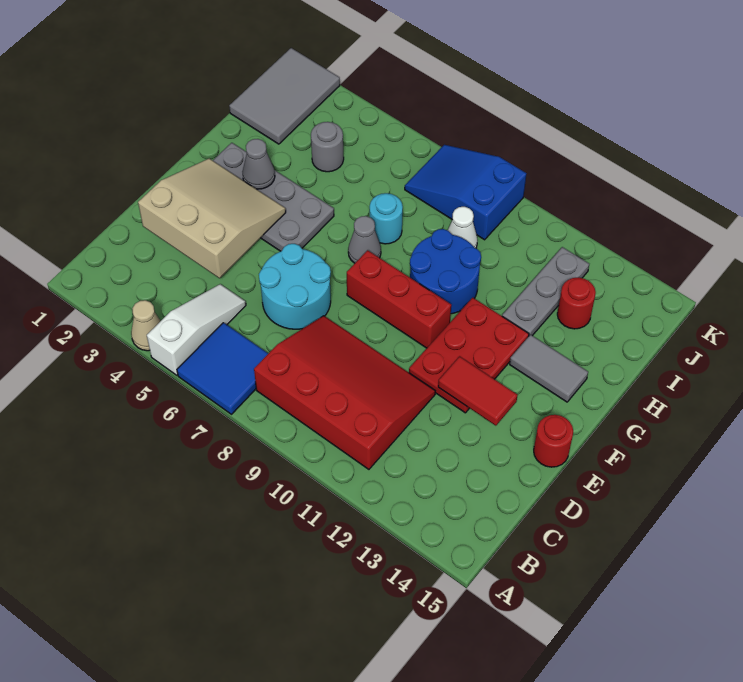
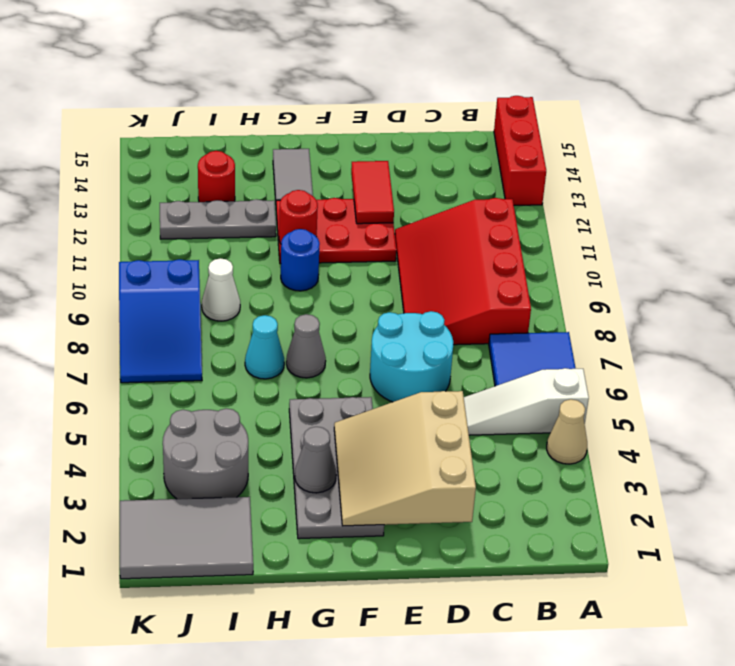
red round brick E15 level 1 -> red round brick G11 level 2
red brick F8:F10 level 1 -> red brick A13:A15 level 1
blue round brick G9:H10 level 1 -> blue round brick G10 level 1
cyan round brick H7 level 1 -> cyan cone H7 level 1
grey round brick I4 level 1 -> grey round brick I3:J4 level 1

